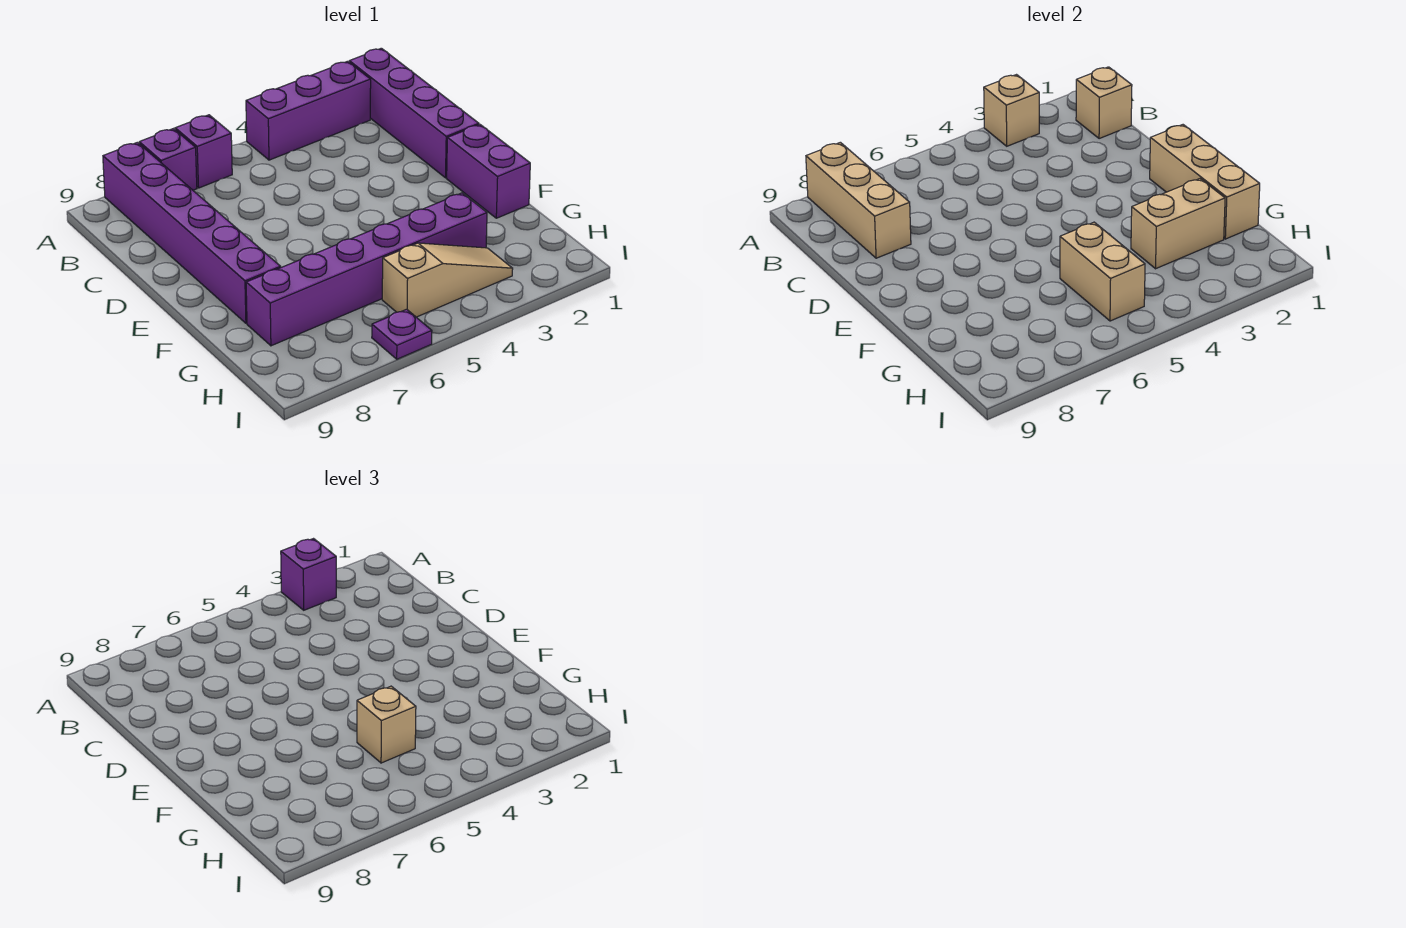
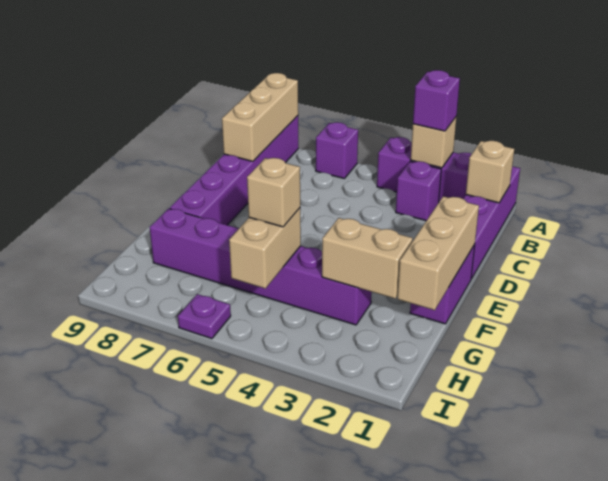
purple brick A7 level 1 -> purple brick B3 level 1
tan slope H3:H5 level 1 top 5 -> none

